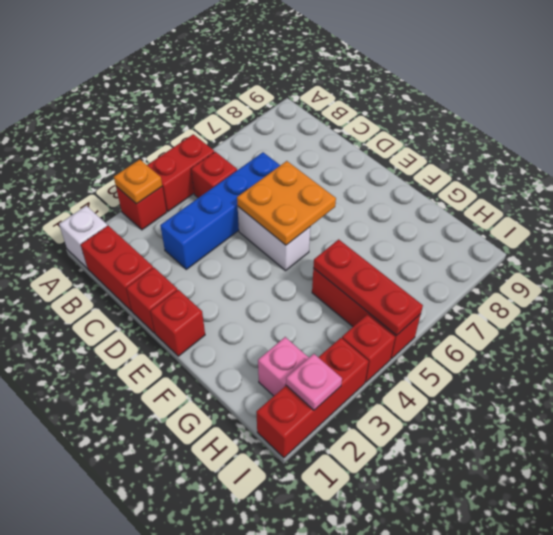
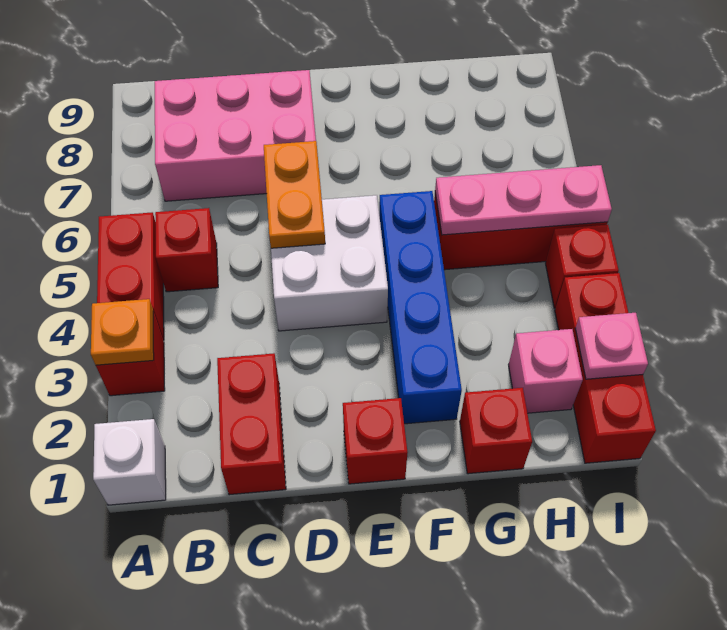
red brick B1:C1 level 1 -> red brick C1:C2 level 1
none -> pink brick B7:D8 level 1
blue brick C3:C6 level 1 -> blue brick F2:F5 level 1
red brick D1 level 1 -> red brick G1 level 1
white brick D5:E5 level 1 -> white brick D4:E5 level 1
orange plate D5:E6 level 2 -> orange plate D5:D6 level 2
red plate G5:I5 level 2 -> pink plate G5:I5 level 2

